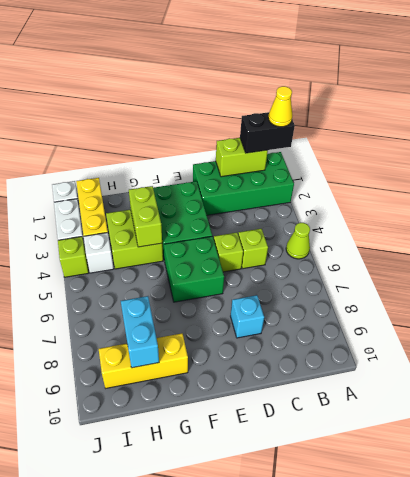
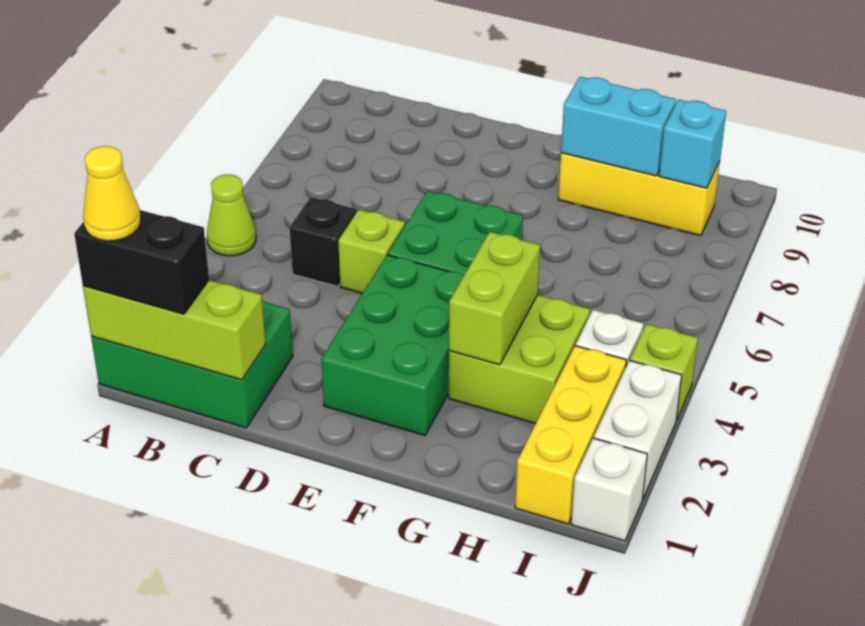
green brick A1:D2 level 1 -> green brick A1:C2 level 1
lime brick B1:C1 level 2 -> lime brick A1:C1 level 2
lime brick C5 level 1 -> black brick C5 level 1
cyan brick D8 level 1 -> cyan brick I9 level 2
cyan brick H8:H9 level 2 -> cyan brick G9:H9 level 2

